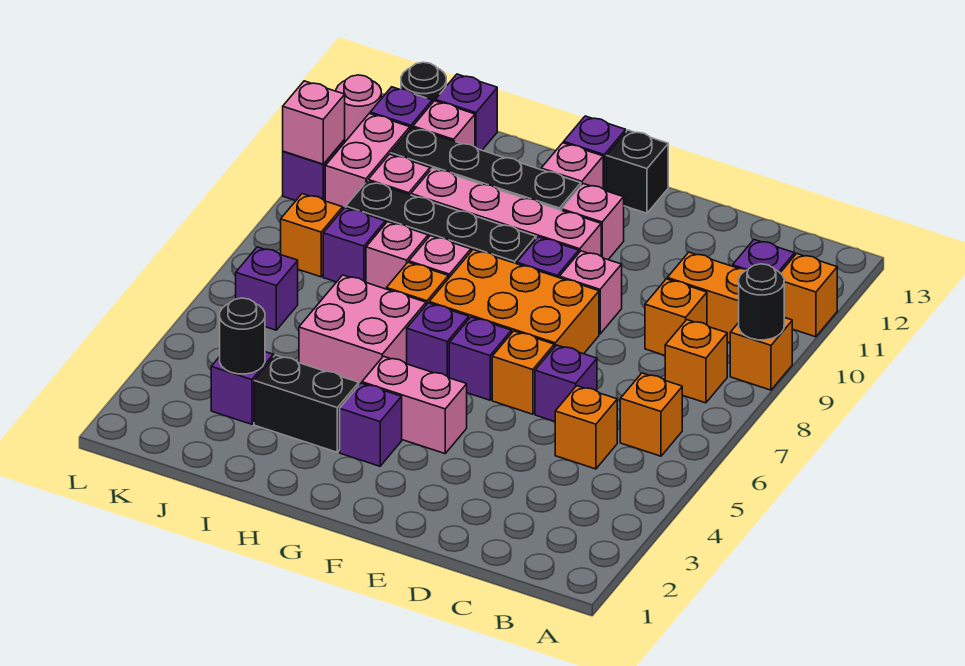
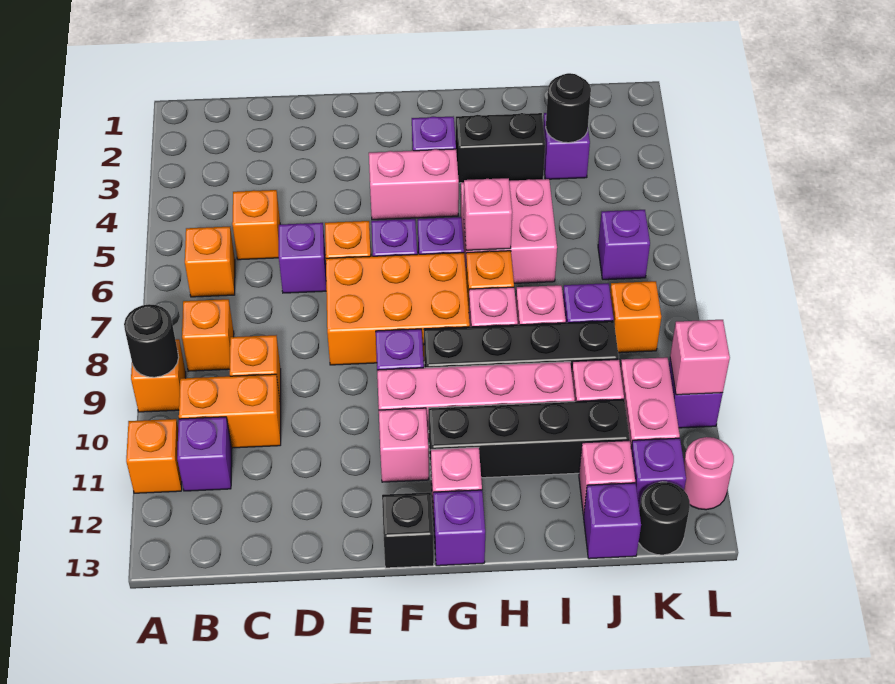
pink brick E9 level 1 -> pink brick H6 level 2

